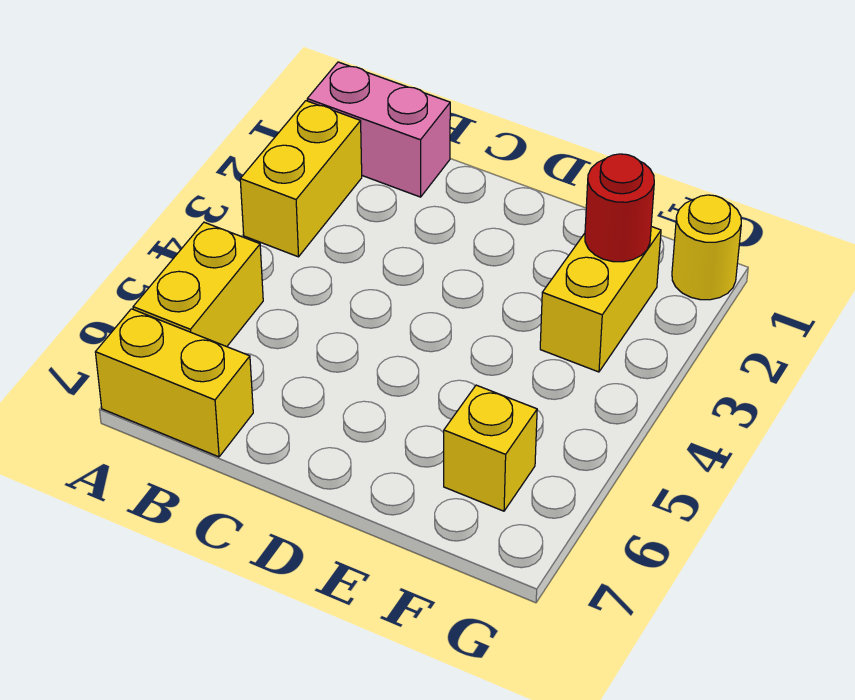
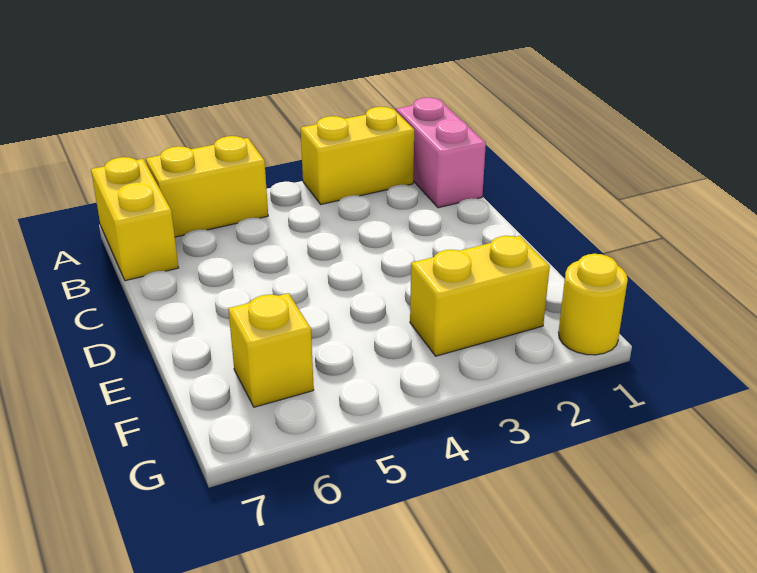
red round brick F2 level 2 -> none

